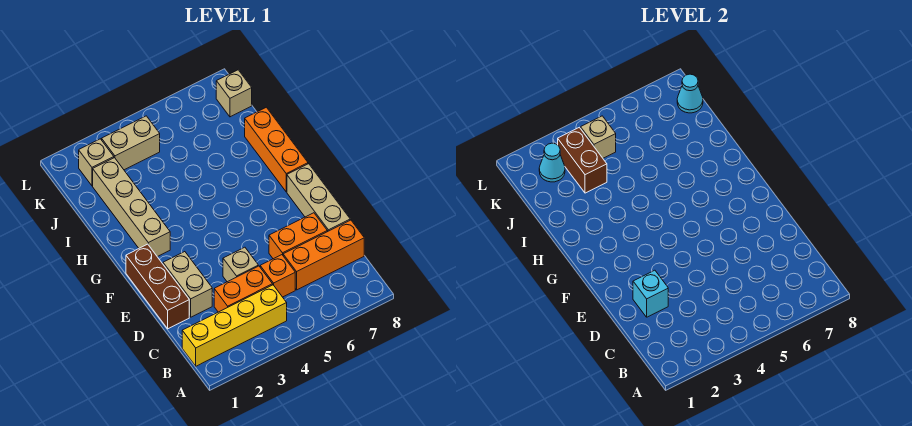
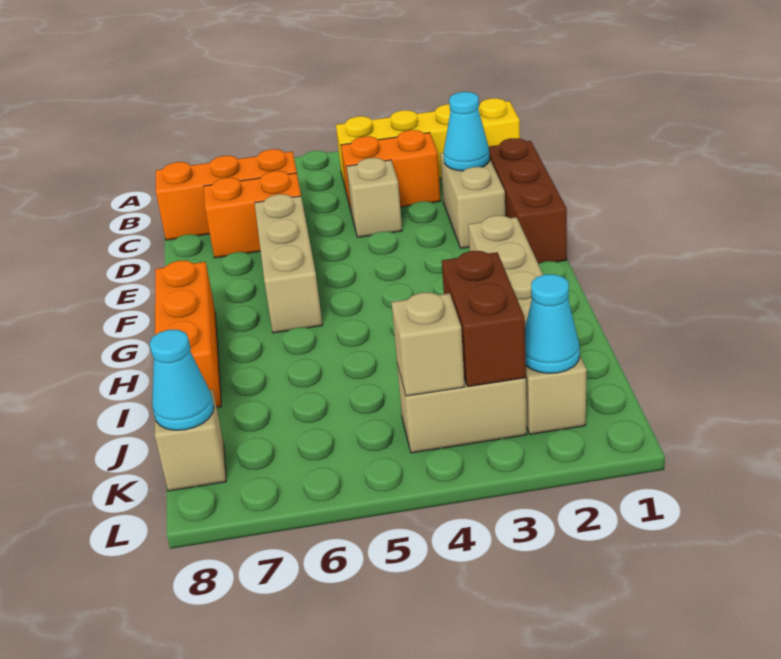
orange brick C5 level 1 -> none
cyan brick D2 level 2 -> cyan cone D2 level 2
tan brick D8:F8 level 1 -> tan brick E6:G6 level 1

